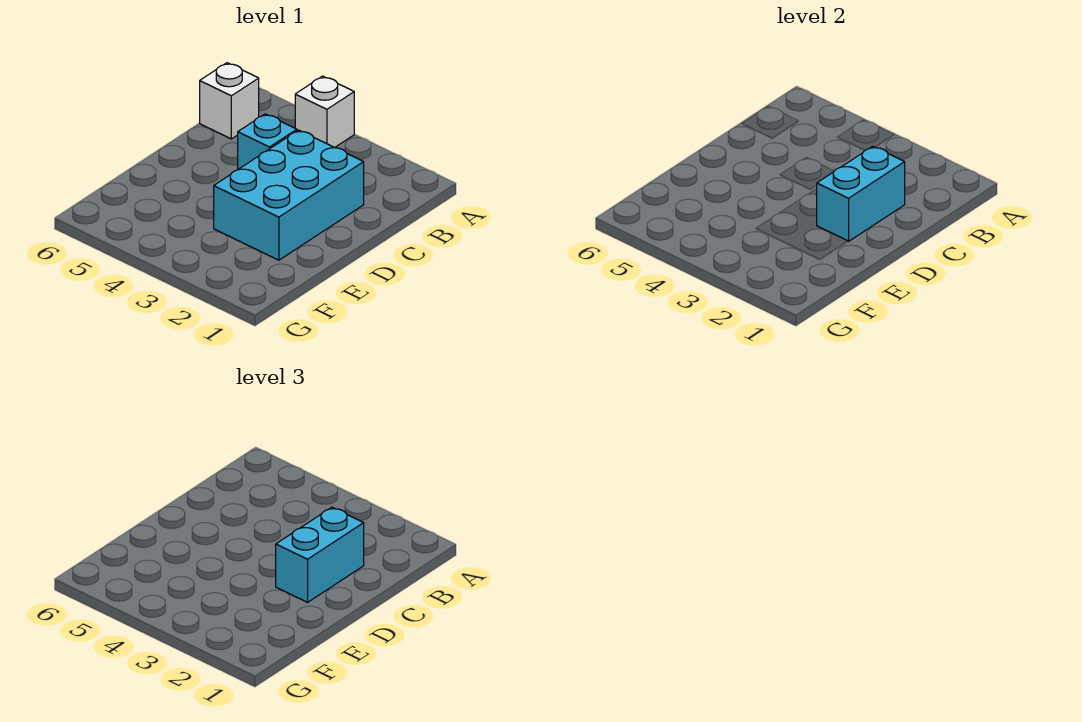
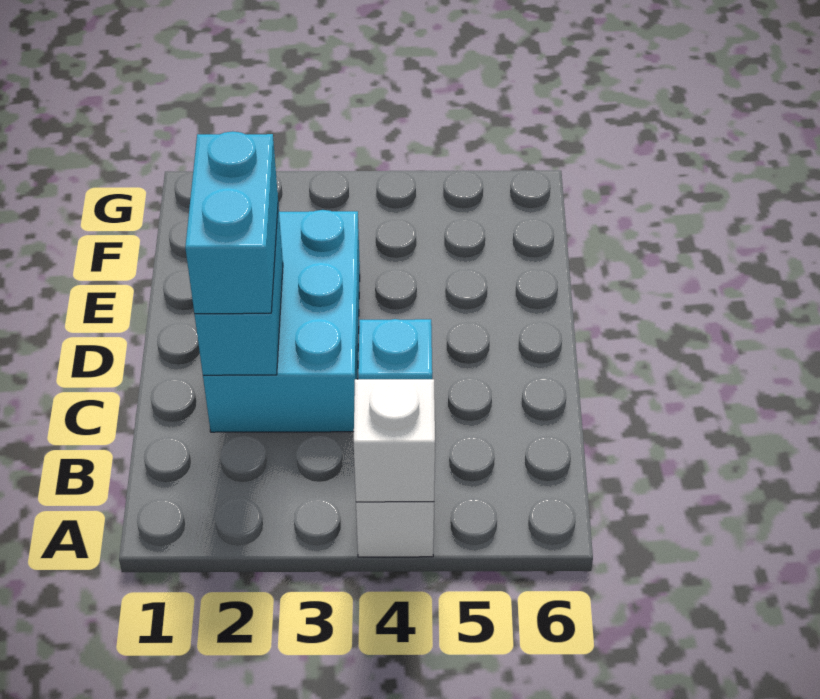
white brick B6 level 1 -> white brick A4 level 2

